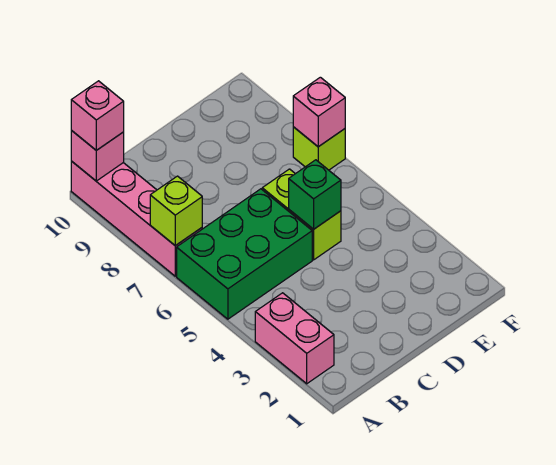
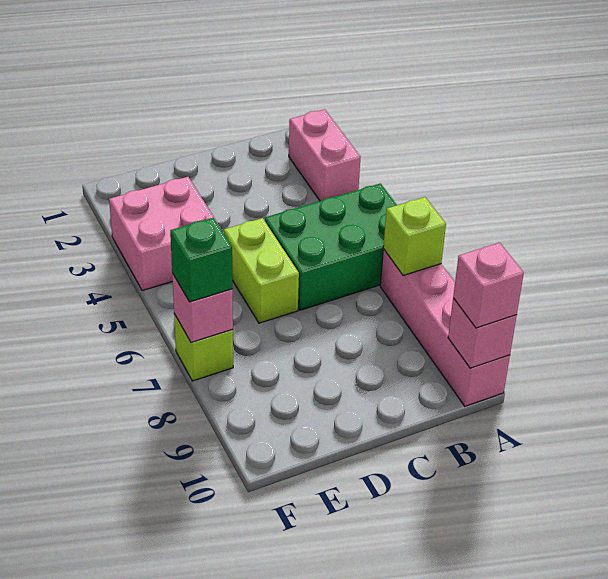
green brick D5 level 2 -> green brick F7 level 3
none -> pink brick E3:F4 level 1

